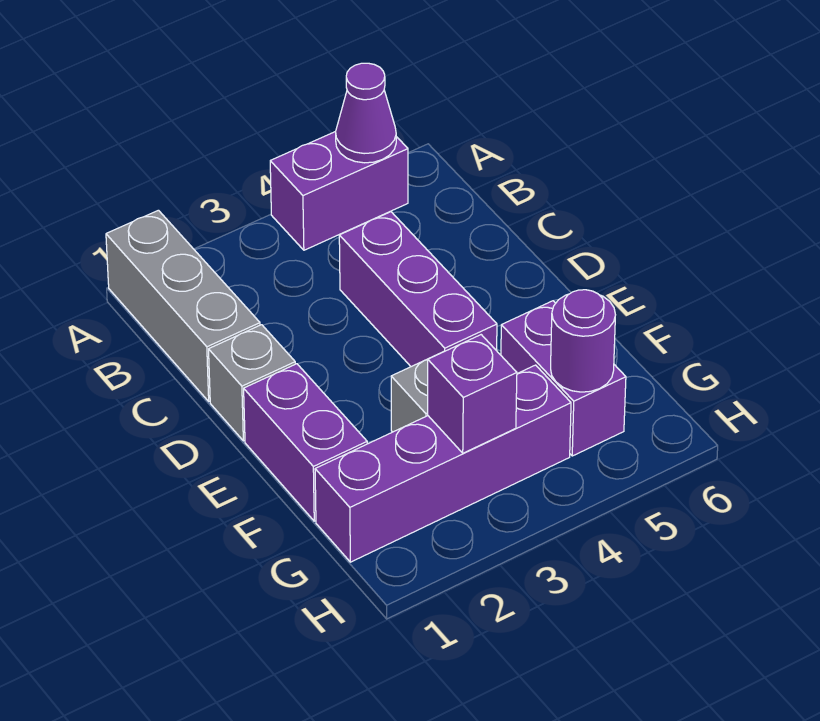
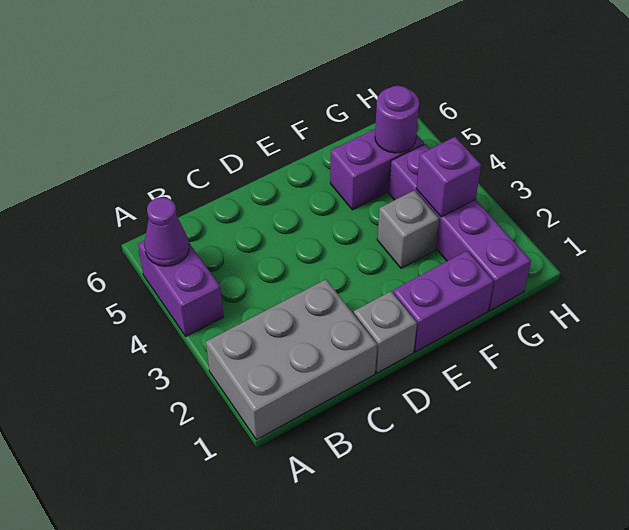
grey brick A1:C1 level 1 -> grey brick A1:C2 level 1
purple brick C4:E4 level 1 -> none

